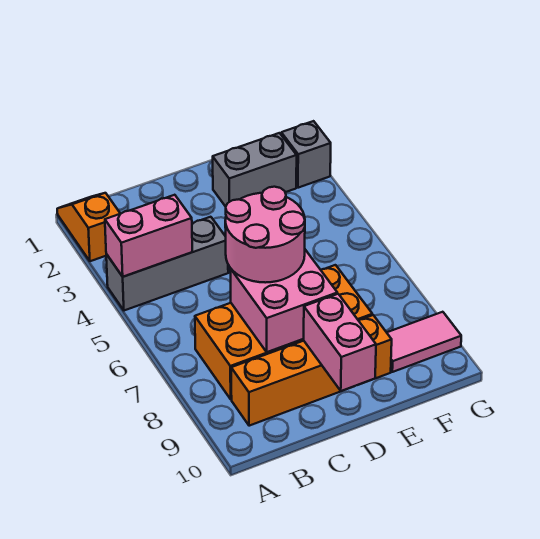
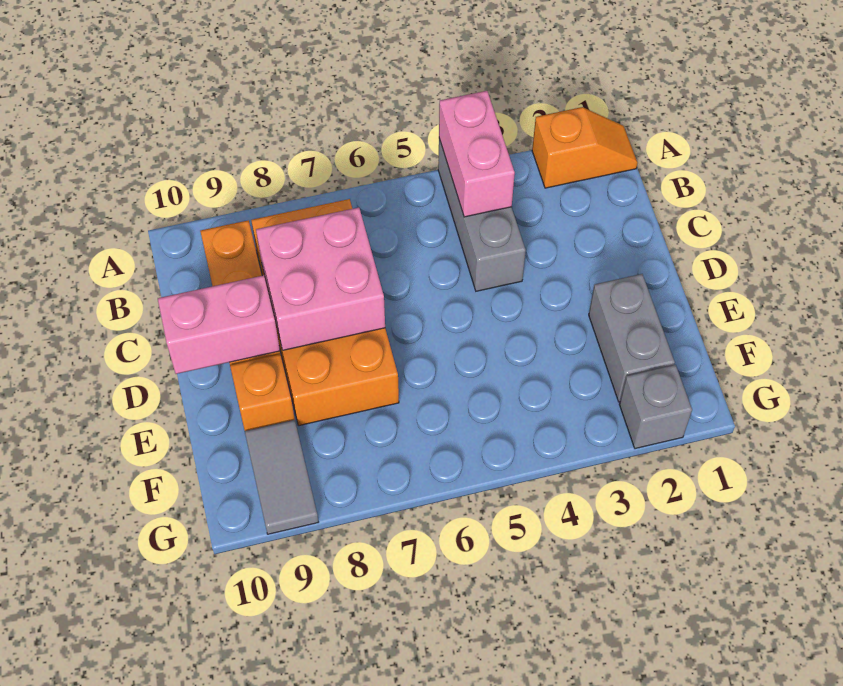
pink round brick C6:D7 level 3 -> none
pink tile F9:G9 level 1 -> grey tile F9:G9 level 1

